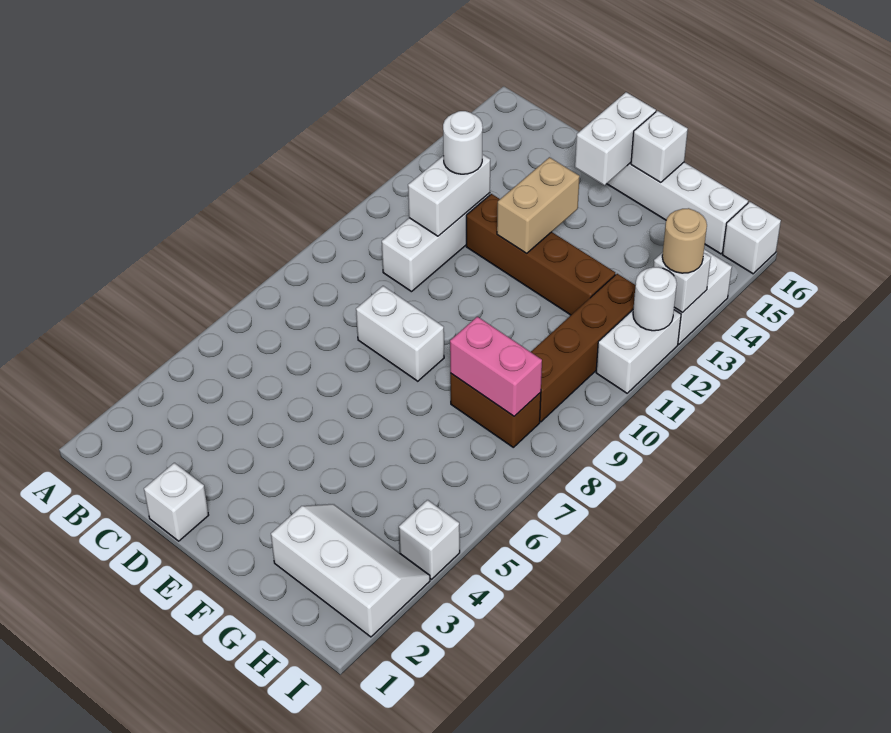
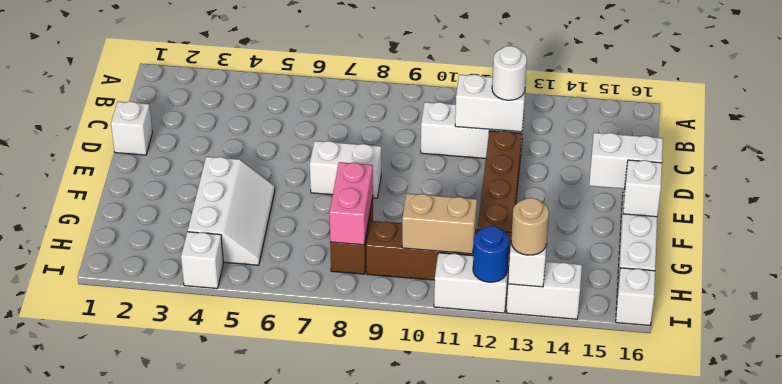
white brick D8:E8 level 1 -> white brick E7:E8 level 1
tan brick E12:E13 level 2 -> tan brick H10:H11 level 2
white slope G2:I3 level 1 top 2 -> white slope F4:H5 level 1 top 4
white round brick I12 level 2 -> blue round brick I12 level 2

